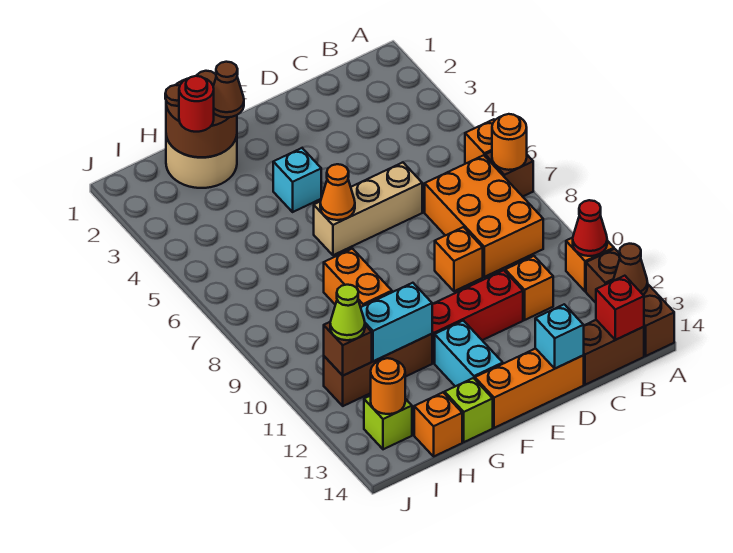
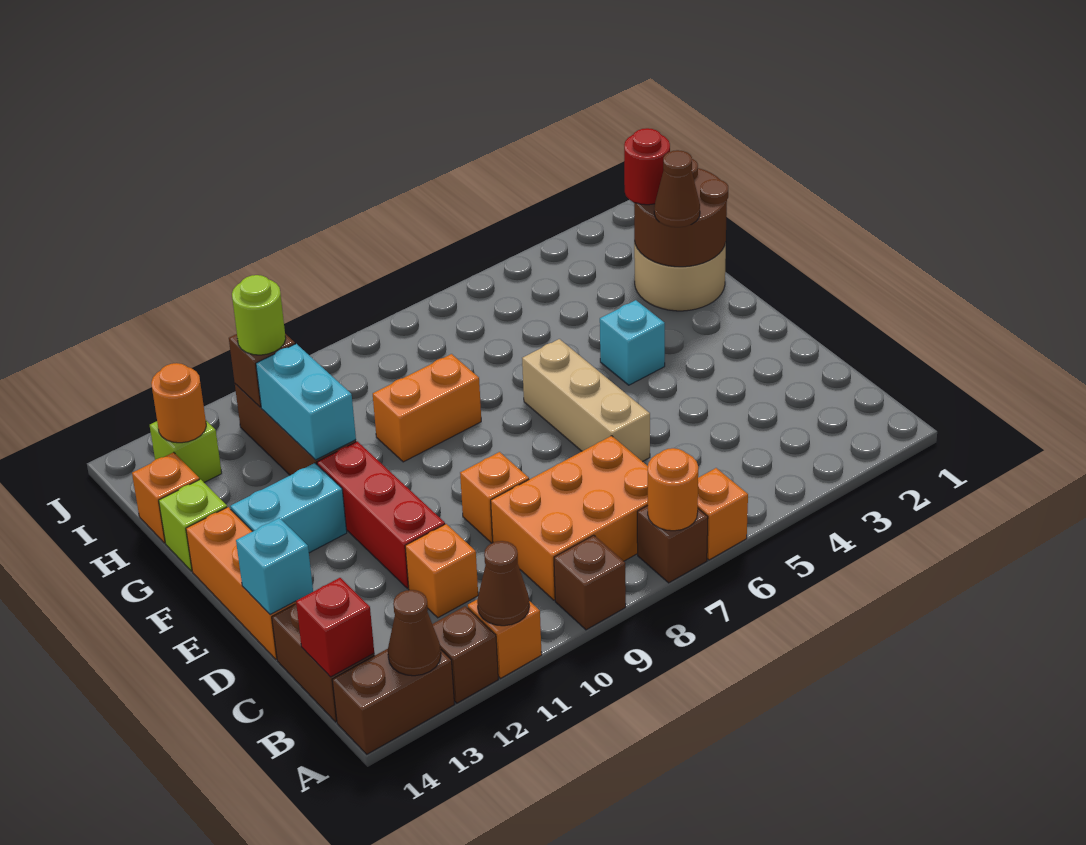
none -> brown brick A9 level 1
red cone A11 level 2 -> brown cone A11 level 2
orange cone F6 level 2 -> none
lime cone I11 level 3 -> lime round brick I11 level 3

